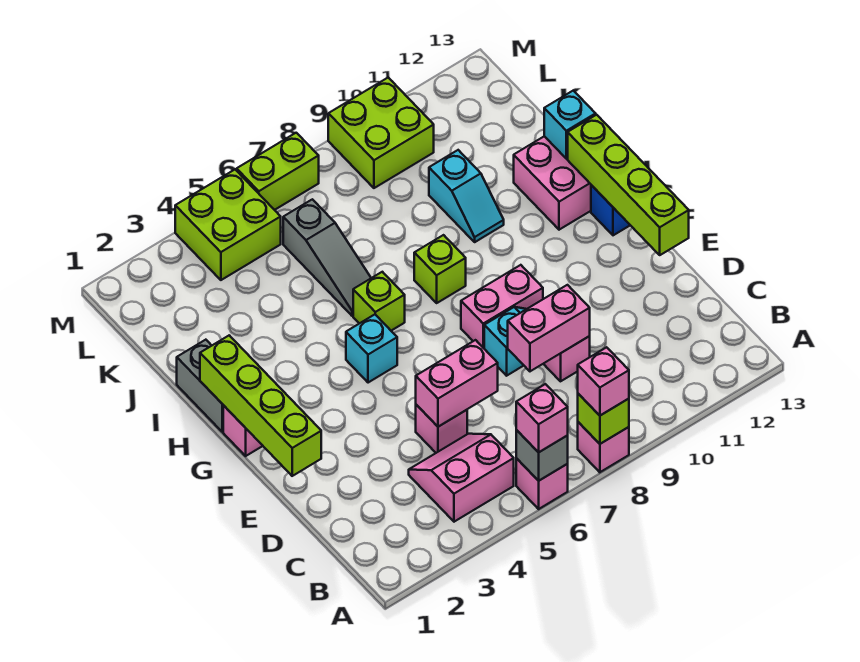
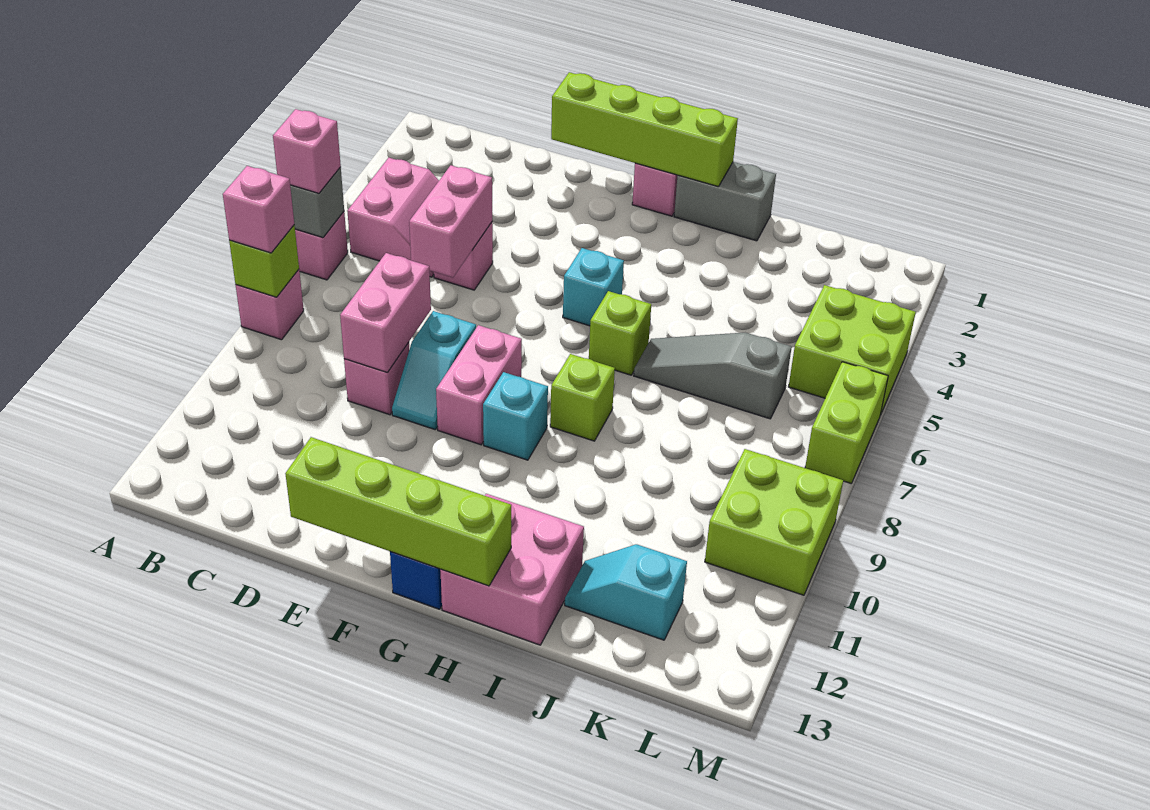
cyan slope I10:J10 level 1 top J -> cyan slope J12:K12 level 1 top K
cyan brick I13 level 2 -> cyan brick G9 level 1

